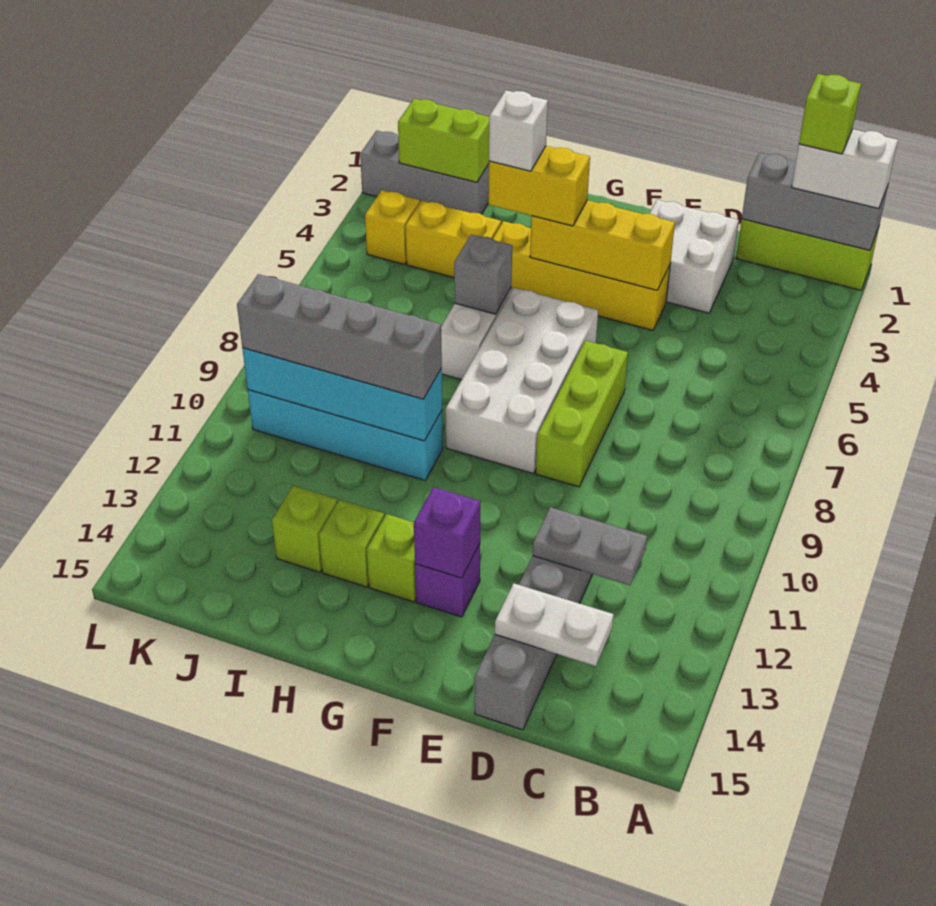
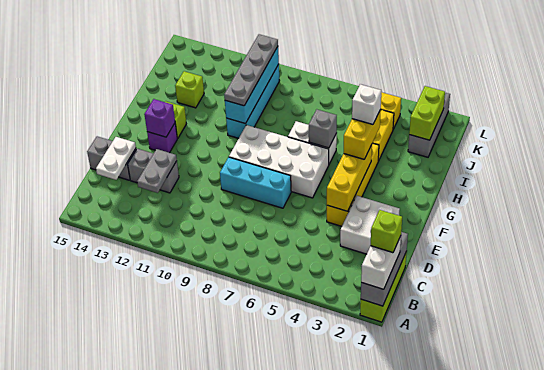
lime brick E7:E9 level 1 -> cyan brick E7:E9 level 1
grey brick H10:K10 level 3 -> grey plate H10:K10 level 3
lime brick H13 level 1 -> none

